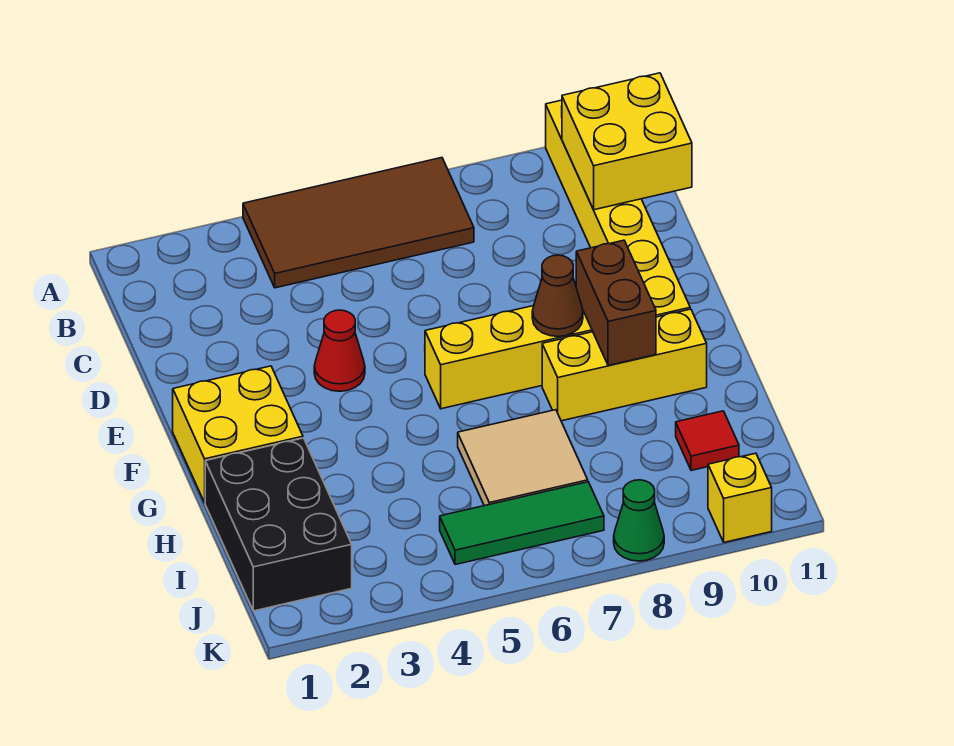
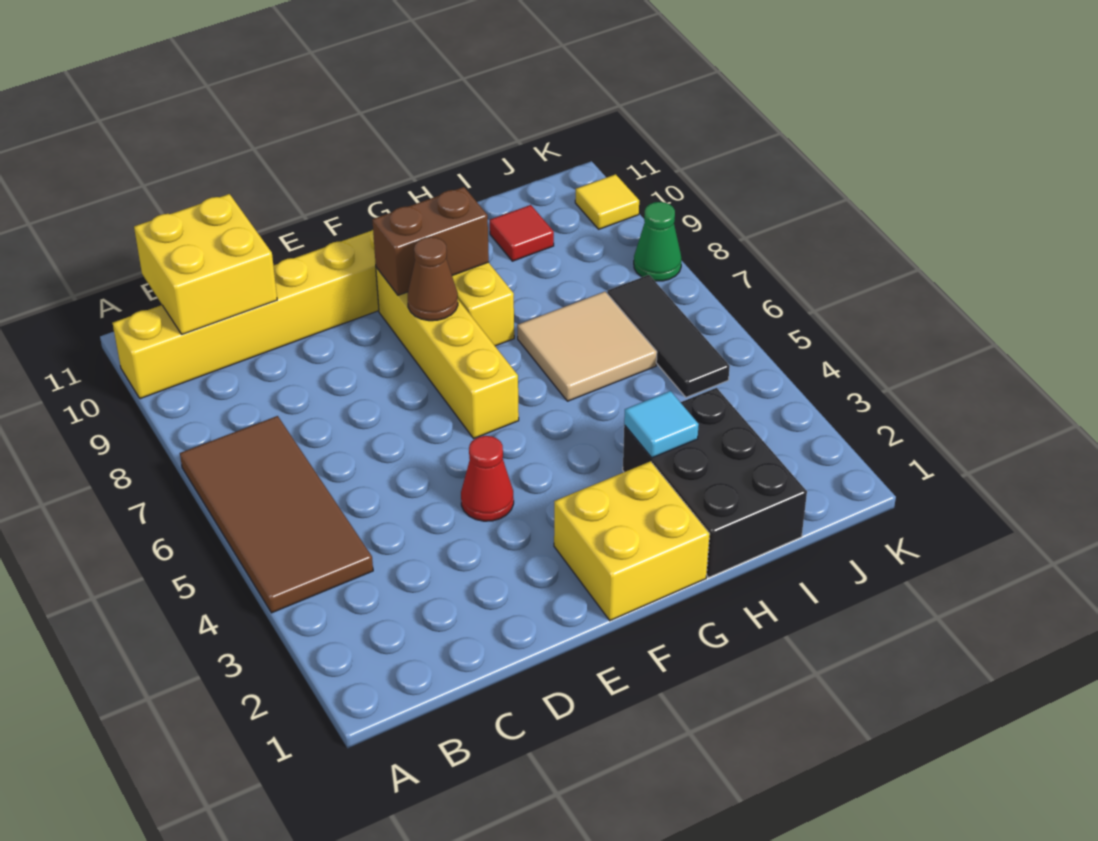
black brick H1:J2 level 1 -> black brick H1:I3 level 1
none -> cyan tile H3 level 2
green tile J5:J7 level 1 -> black tile J5:J7 level 1
yellow brick K10 level 1 -> yellow tile K10 level 1

